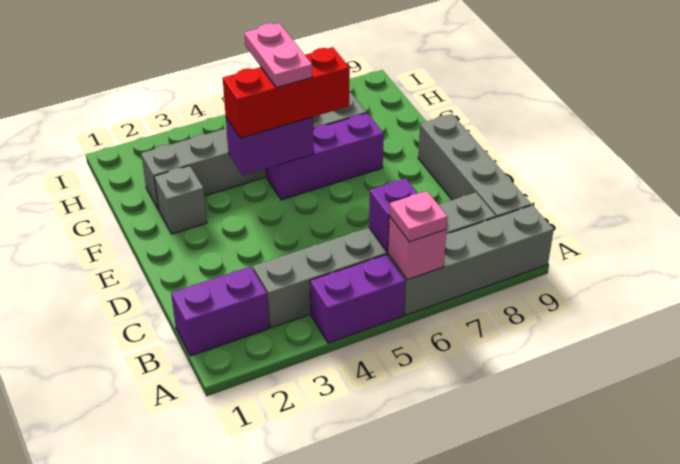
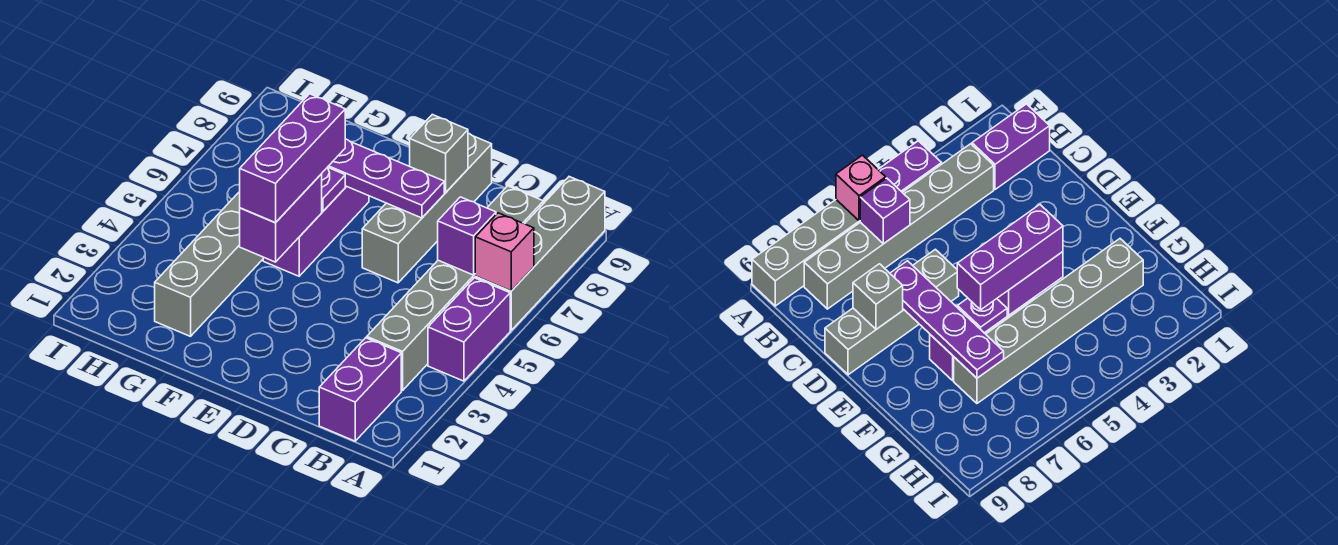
pink plate A6 level 3 -> none
grey brick B9:E9 level 1 -> grey brick D6:D9 level 1
none -> purple plate D7:G7 level 2
grey brick F2 level 1 -> grey brick D8 level 2
red brick F4:F6 level 3 -> purple brick F4:F6 level 3
pink plate F5:G5 level 4 -> none
none -> purple plate F6 level 2

